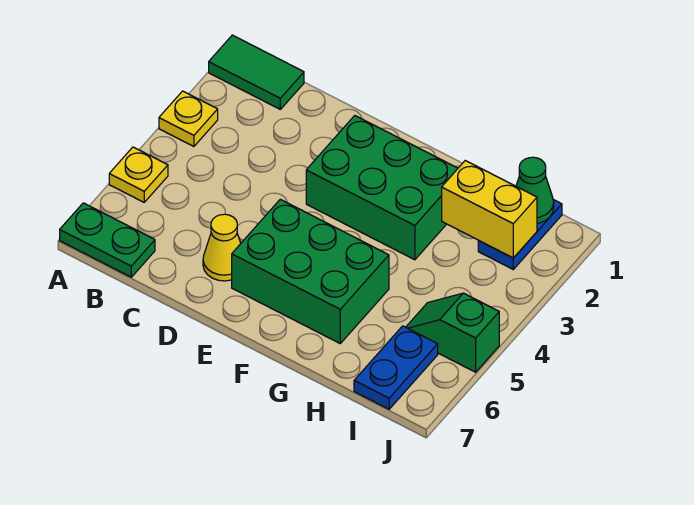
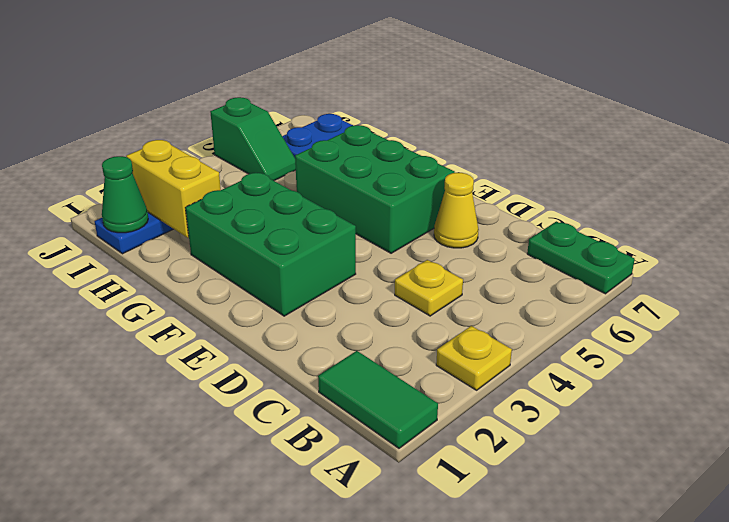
yellow plate A5 level 1 -> yellow plate C4 level 1

